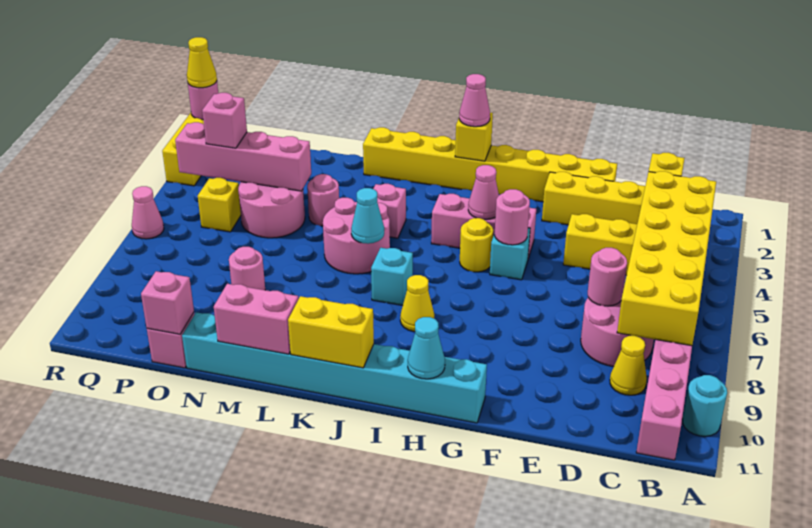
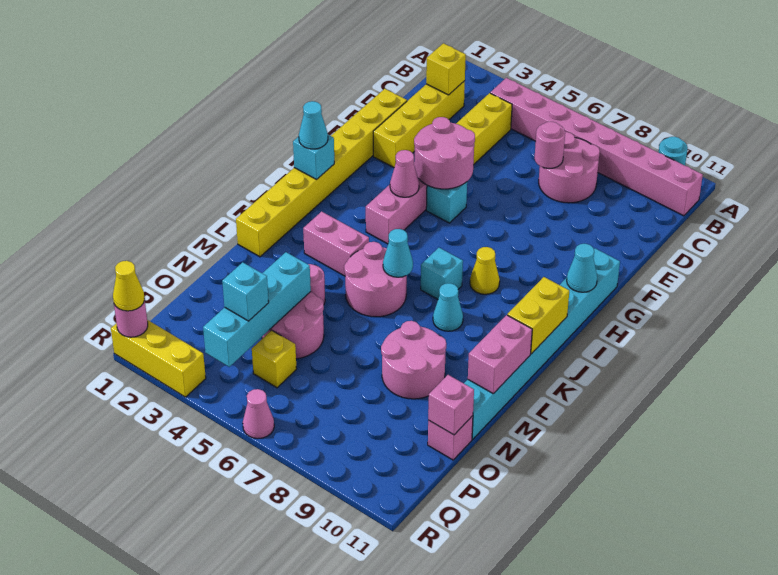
yellow brick B3:C8 level 2 -> none
yellow cone C9 level 1 -> none
pink round brick G5 level 2 -> pink round brick F4:G5 level 2
yellow round brick H5 level 1 -> none
yellow brick I1 level 2 -> cyan brick I1 level 2
pink cone I1 level 3 -> cyan cone I1 level 3
pink brick K4 level 1 -> pink brick K3:K4 level 1
none -> cyan cone K8 level 1
pink brick N4:Q4 level 2 -> cyan brick N4:Q4 level 2
pink round brick N8 level 1 -> pink round brick M8:N9 level 1
pink brick P4 level 3 -> cyan brick P4 level 3

